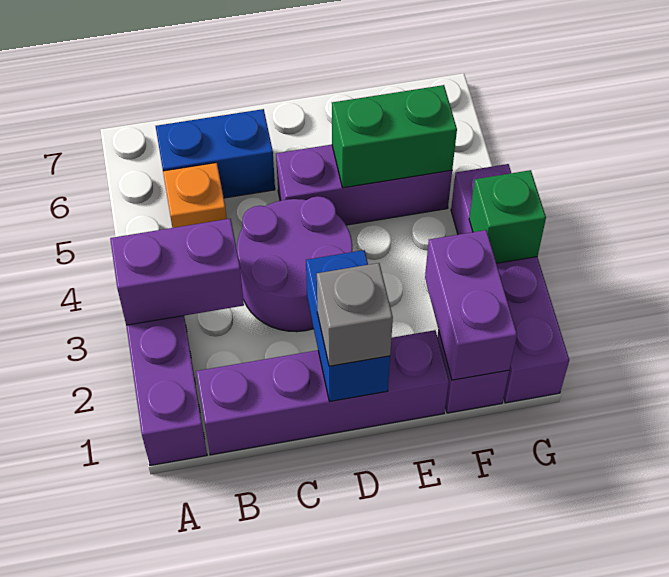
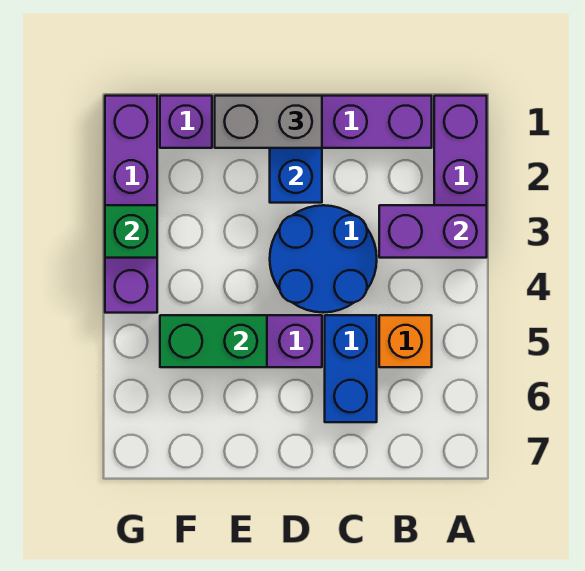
blue brick B6:C6 level 1 -> blue brick C5:C6 level 1
purple round brick C3:D4 level 1 -> blue round brick C3:D4 level 1
grey brick D1 level 3 -> grey brick D1:E1 level 3
purple brick F1:F2 level 2 -> none

